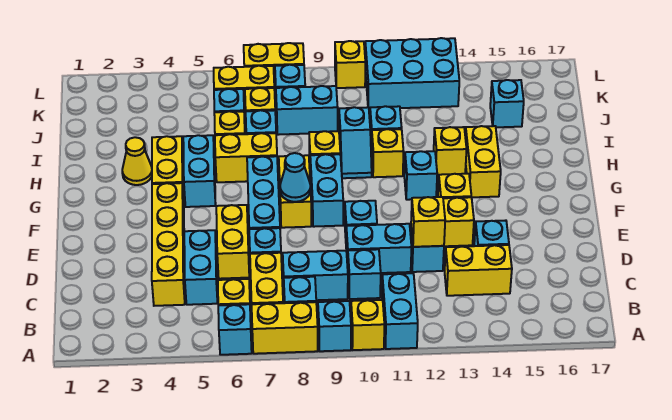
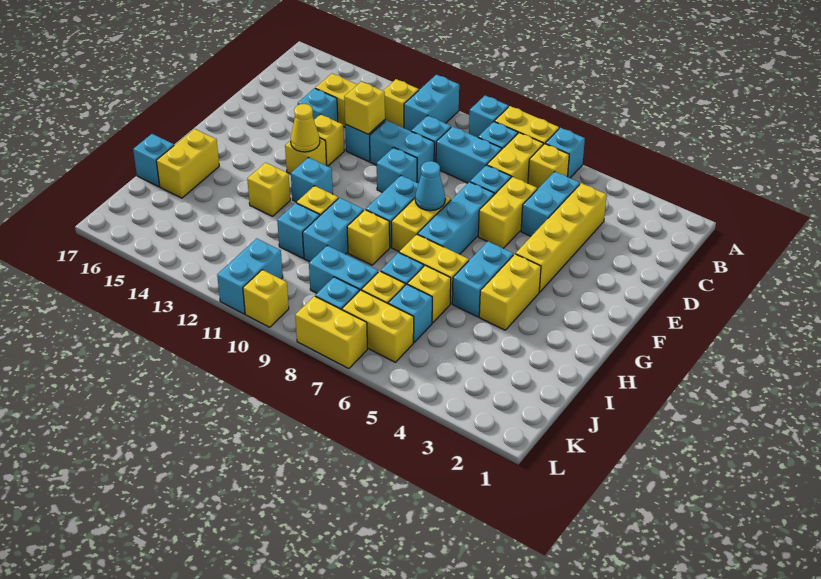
yellow brick A10 level 1 -> yellow brick B12 level 1
yellow brick G14:H14 level 1 -> yellow brick H16:I16 level 1
yellow cone H3 level 1 -> yellow cone F13 level 2
cyan slope H10:I10 level 1 top I -> cyan brick H10:I10 level 1
cyan brick J15 level 1 -> cyan brick I17 level 1
cyan brick K11:L13 level 1 -> cyan brick K11:L11 level 1

